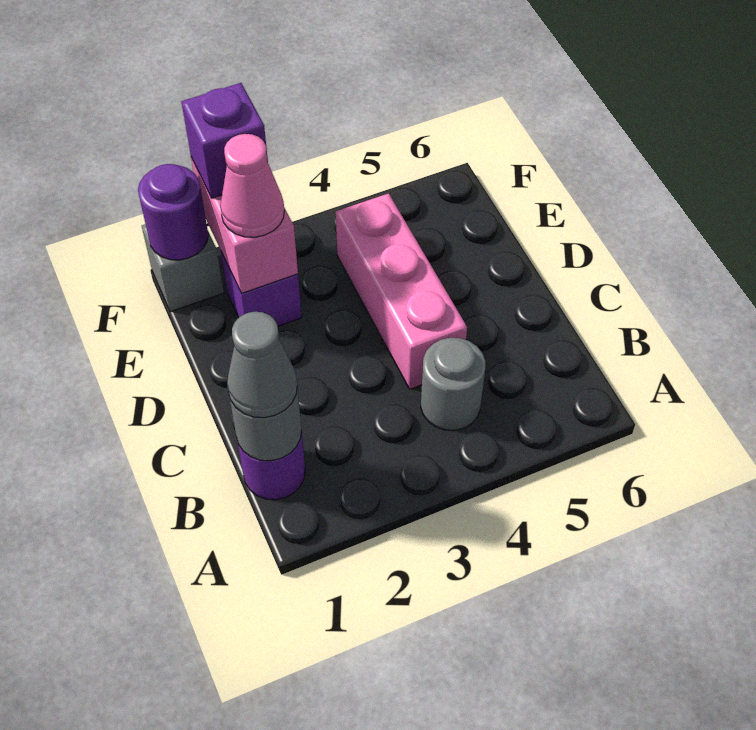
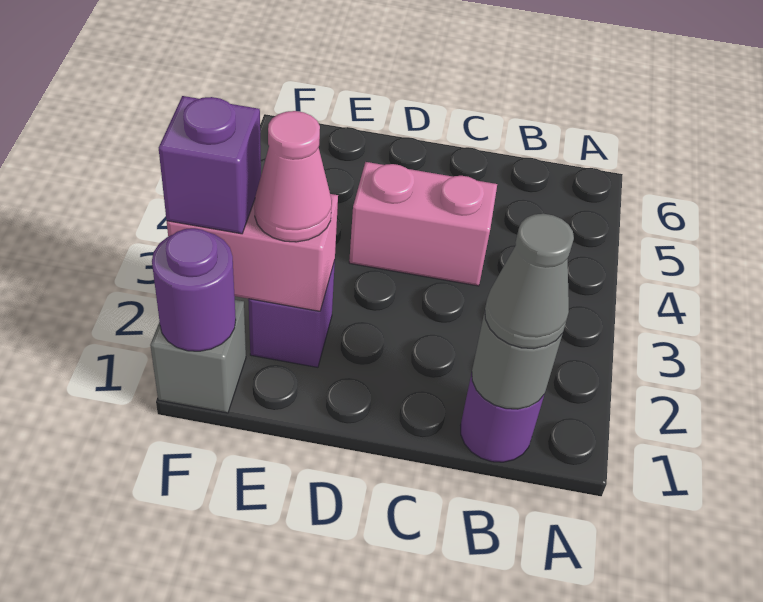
grey round brick B4 level 1 -> none
pink brick C4:E4 level 1 -> pink brick C4:D4 level 1

